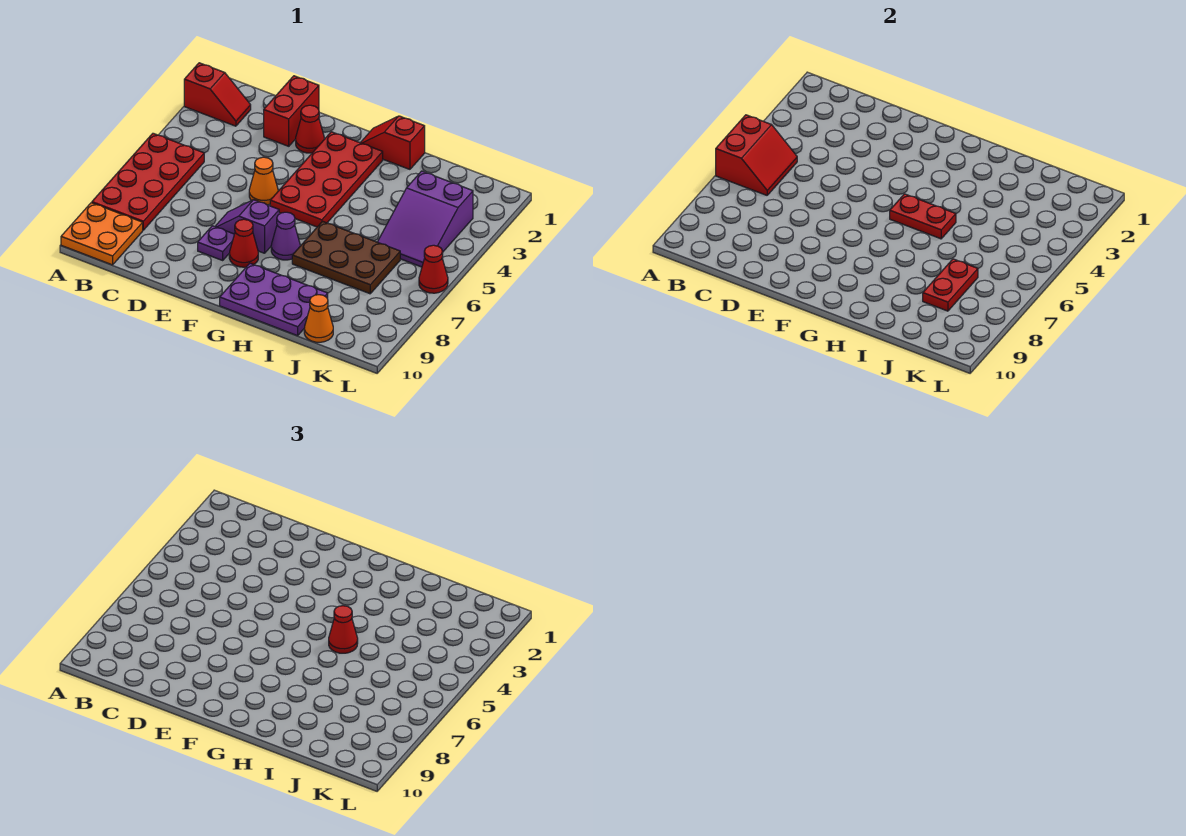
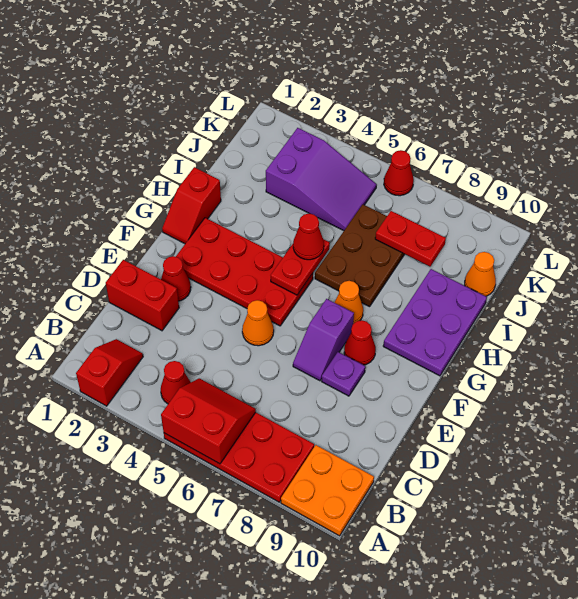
none -> red cone B4 level 1
purple cone G7 level 1 -> orange cone G7 level 1

